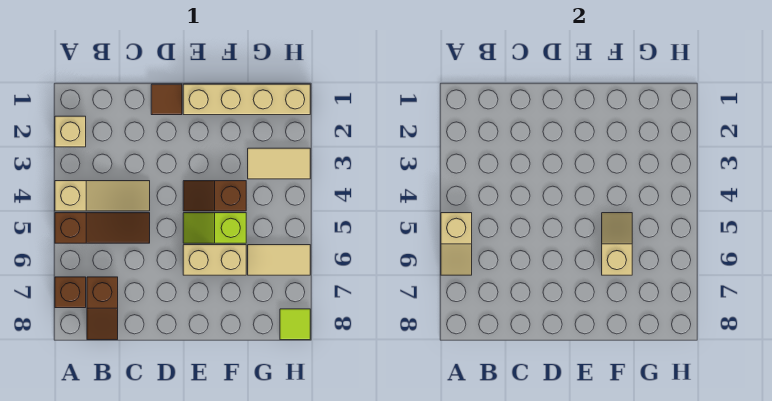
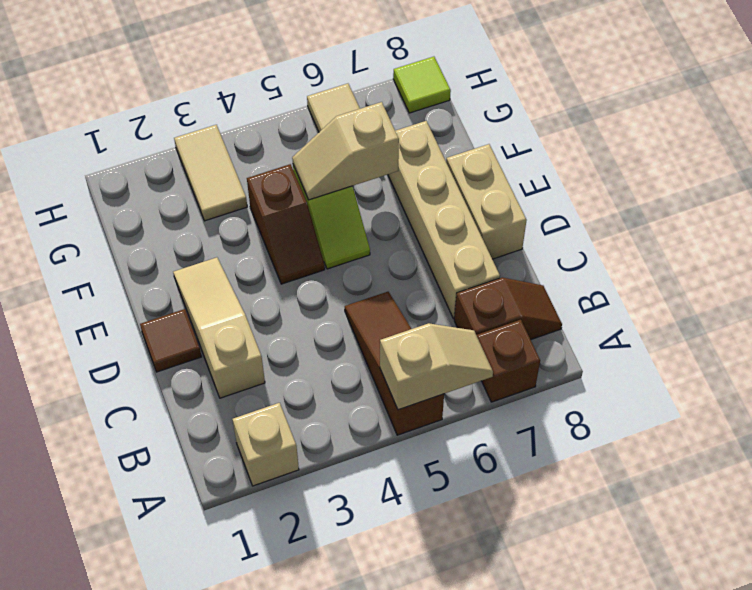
tan slope A4:C4 level 1 top A -> tan slope C2:E2 level 1 top C
tan brick E1:H1 level 1 -> tan brick C7:F7 level 1
tan brick E6:F6 level 1 -> tan brick D8:E8 level 1

